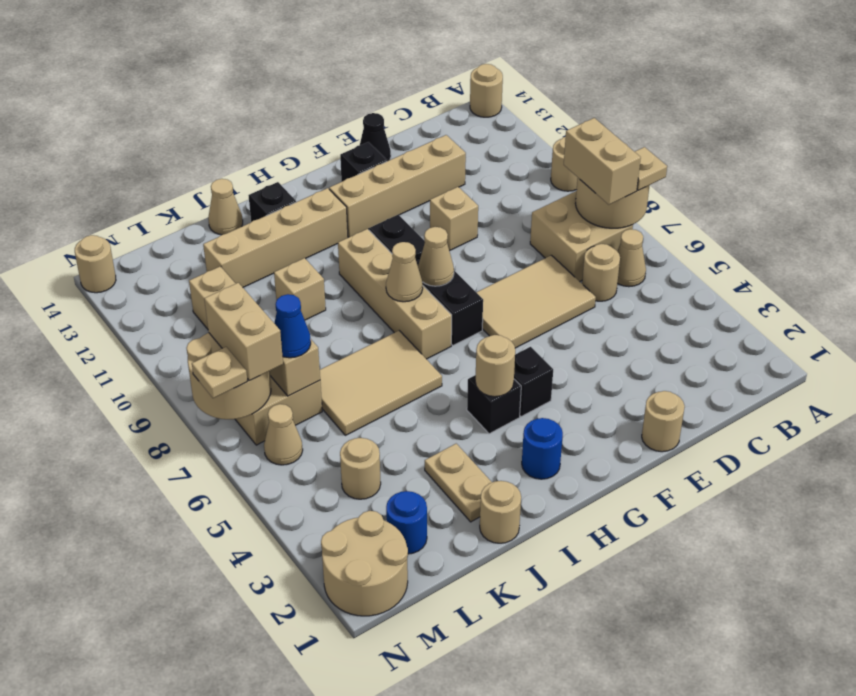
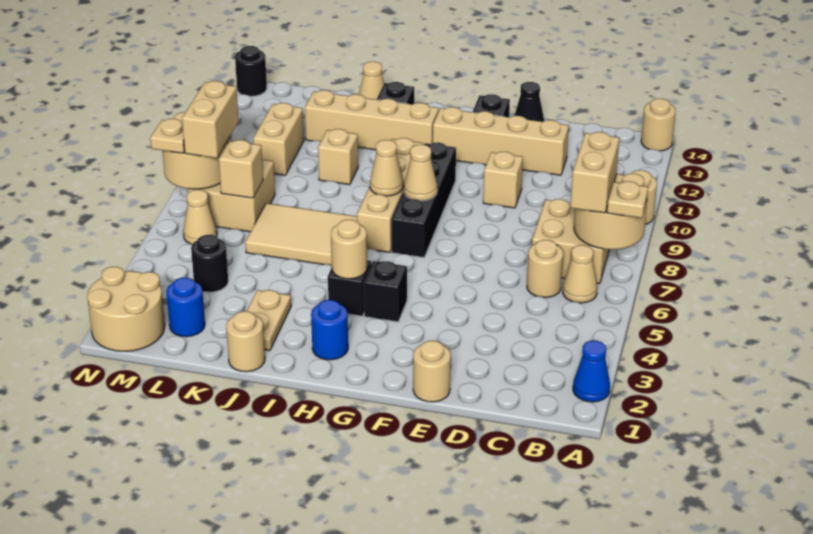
tan tile D6:F7 level 1 -> none
tan round brick L4 level 1 -> black round brick L4 level 1
blue cone L7 level 3 -> blue cone A2 level 1
tan round brick N14 level 1 -> black round brick N14 level 1

